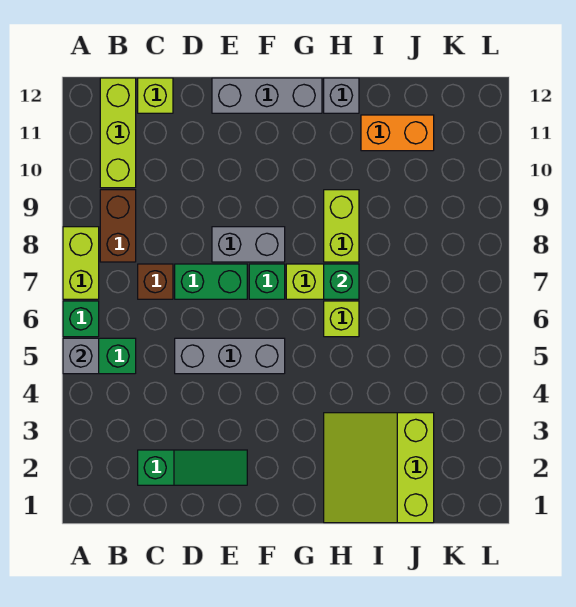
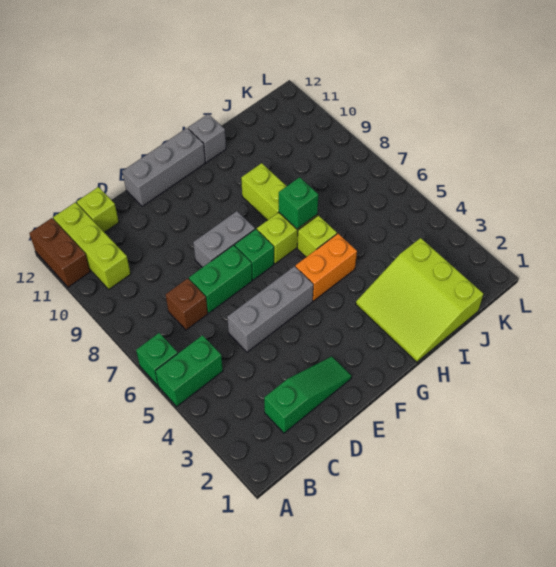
grey brick A5 level 2 -> none
lime brick A7:A8 level 1 -> none
brown brick B8:B9 level 1 -> brown brick A11:A12 level 1
orange brick I11:J11 level 1 -> orange brick G5:H5 level 1

